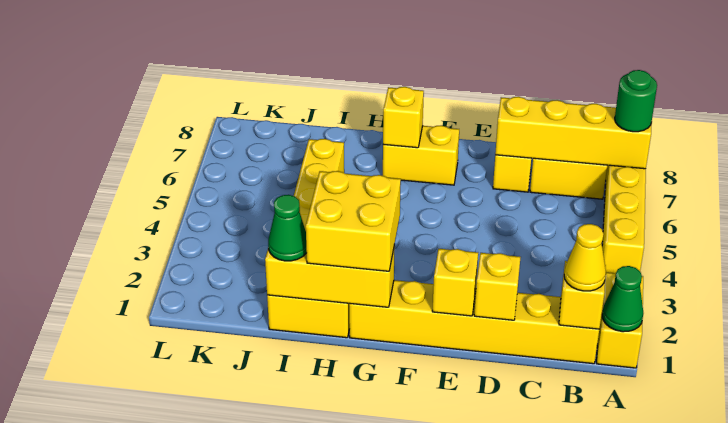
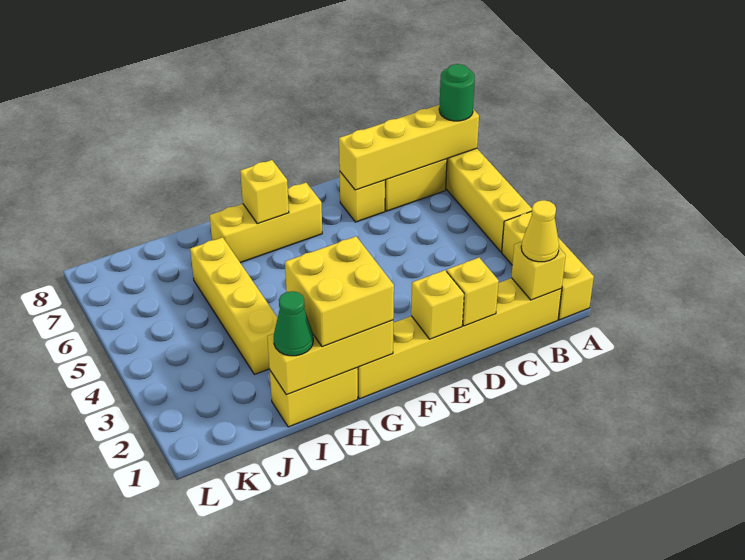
yellow brick A1:A2 level 1 -> yellow brick A1:A3 level 1
green cone A1 level 2 -> none
yellow brick F7:G7 level 1 -> yellow brick F7:H7 level 1

